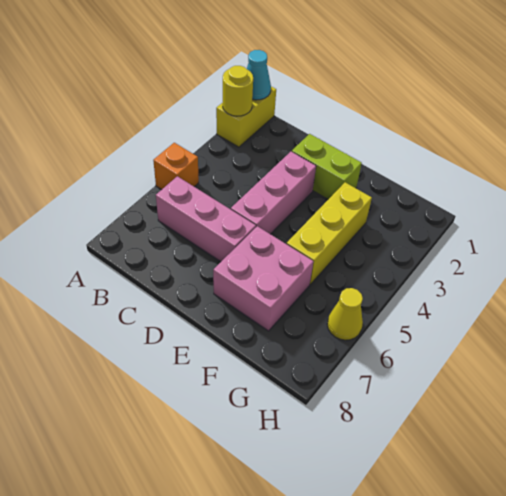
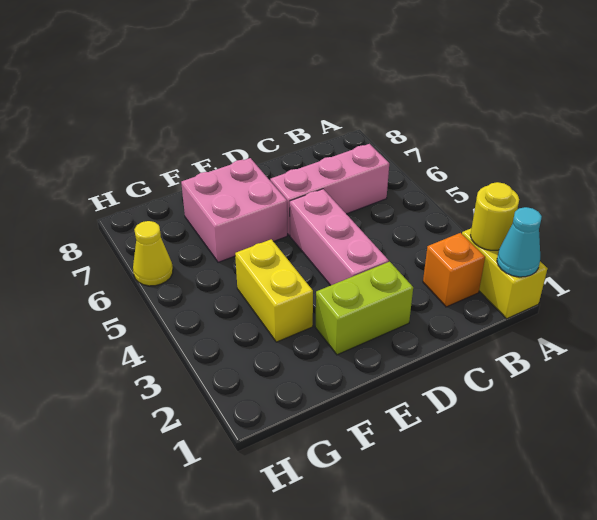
orange brick A5 level 1 -> orange brick B2 level 1
yellow brick F3:F5 level 1 -> yellow brick F3:F4 level 1

